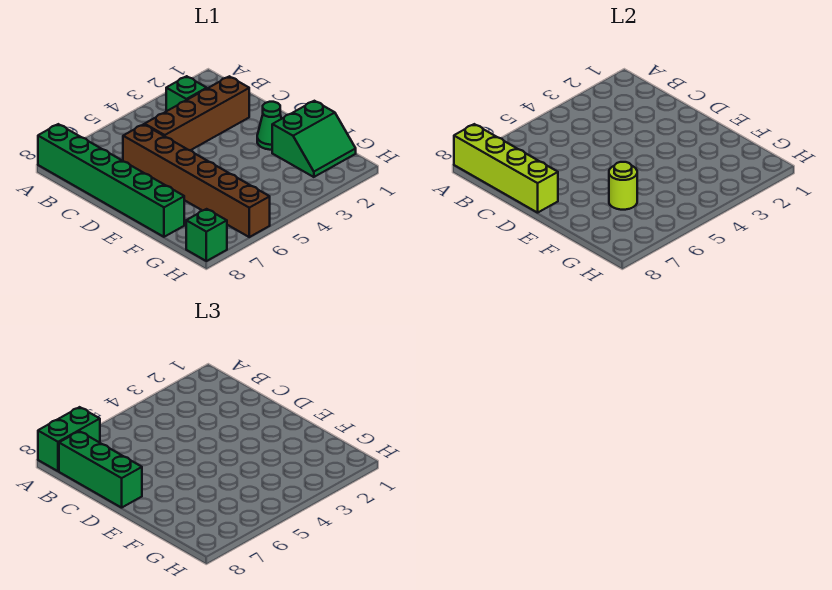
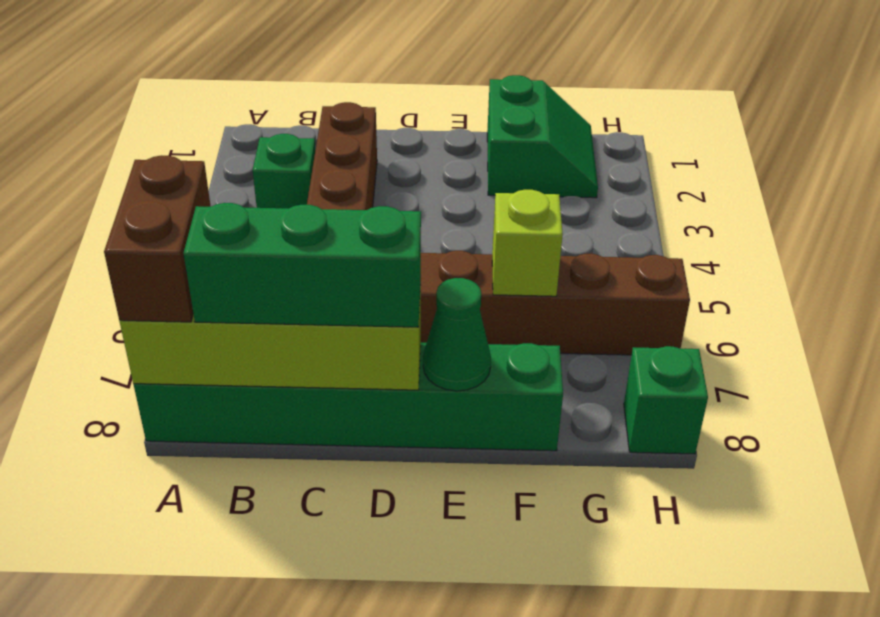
green brick A7:A8 level 3 -> brown brick A7:A8 level 3
green cone E2 level 1 -> green cone E8 level 2
lime round brick F6 level 2 -> lime brick F6 level 2

